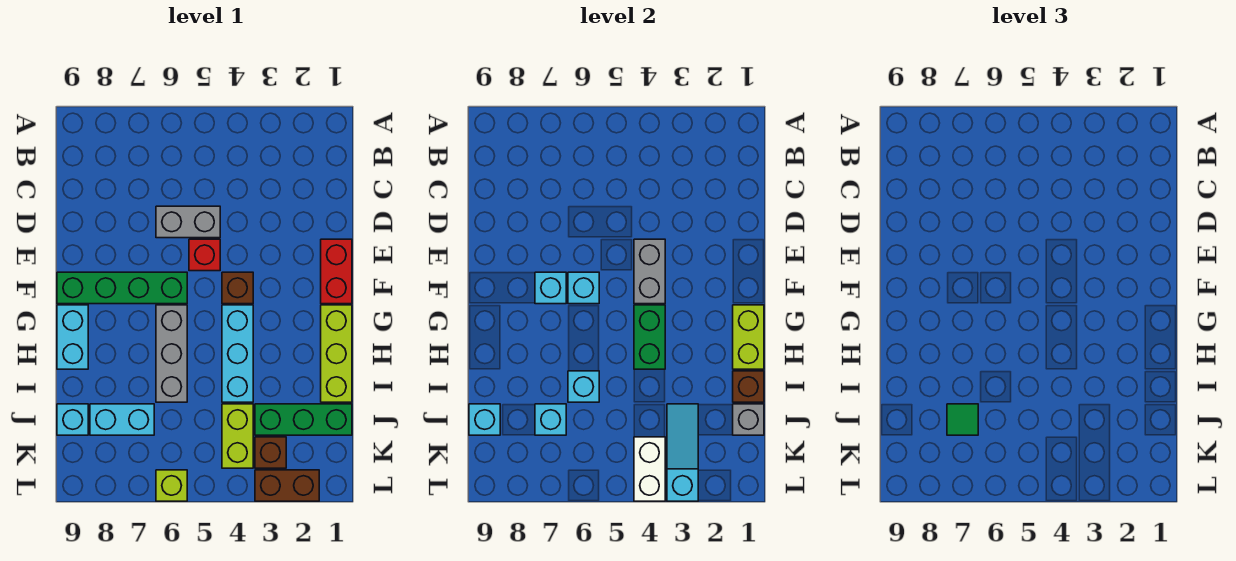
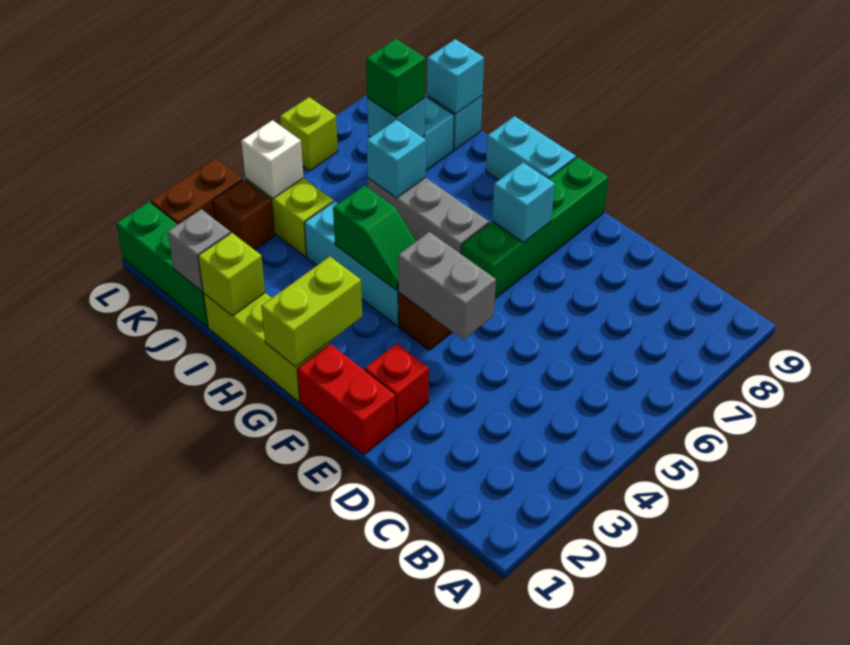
grey brick D5:D6 level 1 -> none
red brick E5 level 1 -> red brick E2 level 1
cyan brick F6 level 2 -> none
lime brick G1:H1 level 2 -> lime brick G1:G2 level 2
green brick G4:H4 level 2 -> green slope G4:H4 level 2 top H
brown brick I1 level 2 -> lime brick I1 level 2
green brick J1:J3 level 1 -> green brick J1:L1 level 1
cyan slope J3:L3 level 2 top L -> none
green tile J7 level 3 -> green brick J7 level 3
white brick K4:L4 level 2 -> white brick K4 level 2

